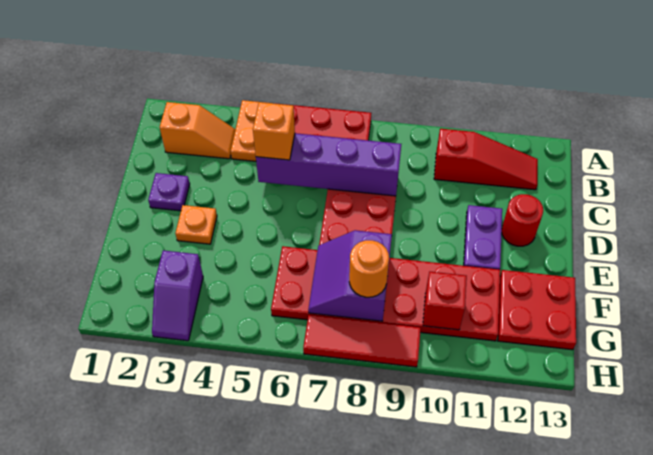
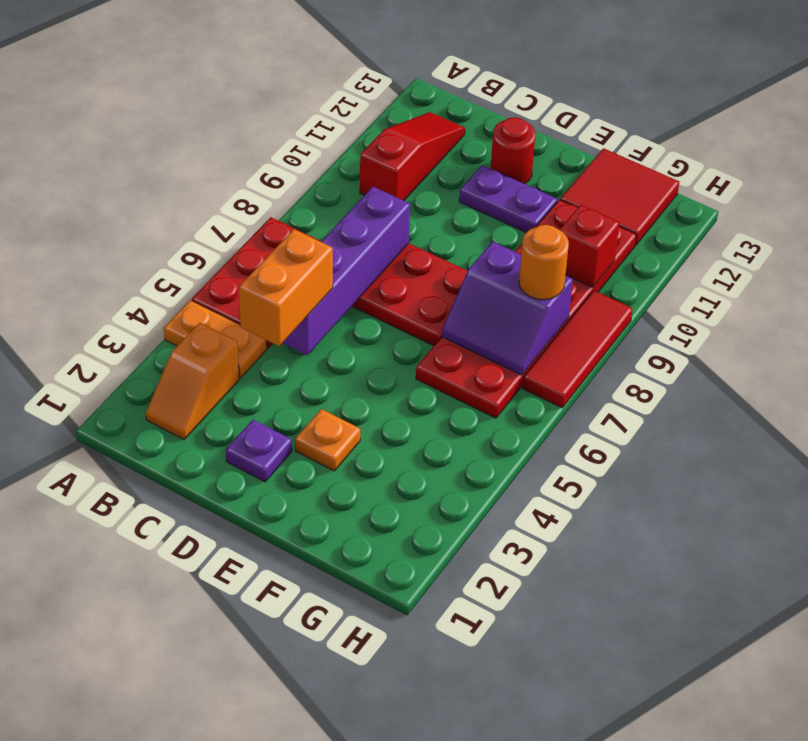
orange slope B2:B3 level 1 top 2 -> orange slope B2:B3 level 1 top 3
orange brick C5 level 3 -> orange brick C4:C5 level 3
red plate F12:G13 level 1 -> red tile F12:G13 level 1
purple slope G3:H3 level 1 top G -> none

